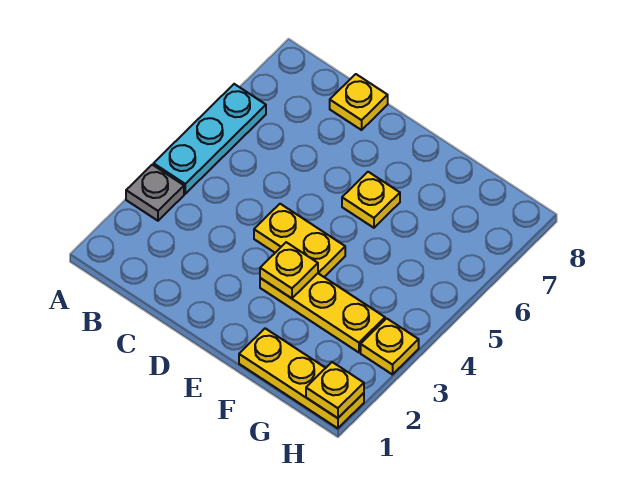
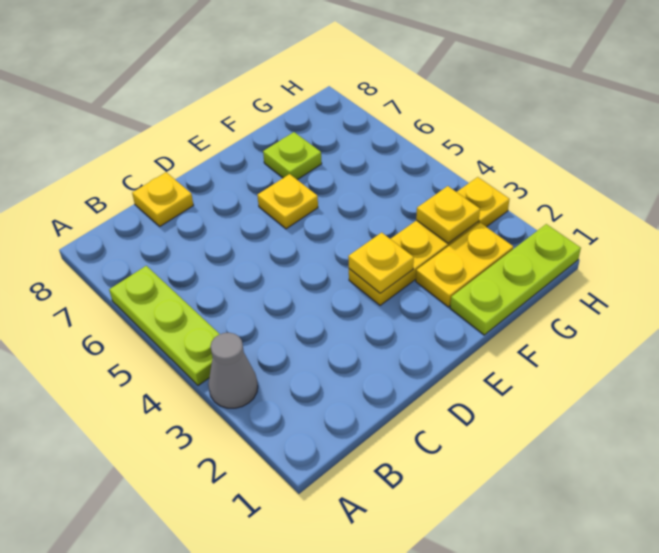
grey plate A3 level 1 -> grey cone A3 level 1
cyan plate A4:A6 level 1 -> lime plate A4:A6 level 1
yellow plate D4:E4 level 1 -> yellow plate F2:G2 level 1
yellow plate F1:H1 level 1 -> lime plate F1:H1 level 1
none -> lime plate F7 level 1
yellow plate H1 level 2 -> yellow plate G3 level 2

